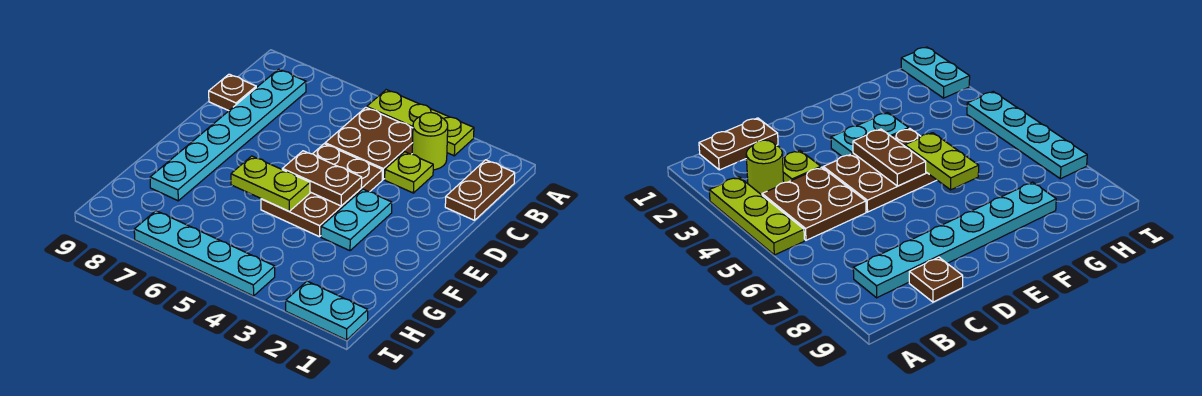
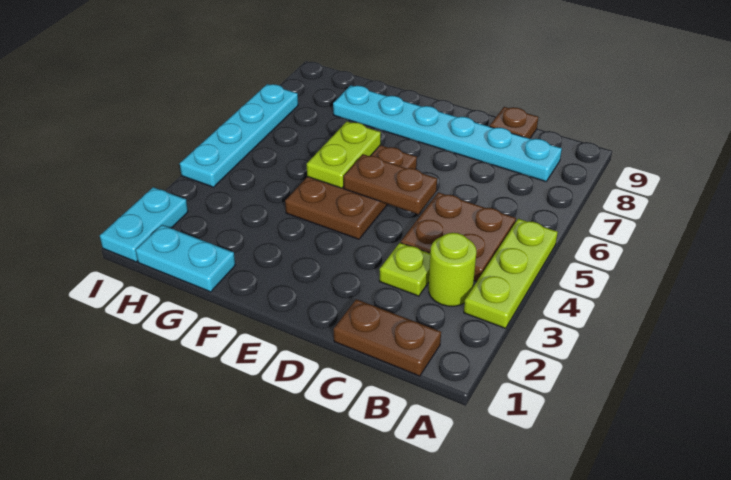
brown plate D4:F5 level 1 -> brown plate E4:F6 level 1
cyan plate E3:F3 level 1 -> cyan plate G1:H1 level 1
brown plate E4:E5 level 2 -> brown plate D5:E5 level 2

